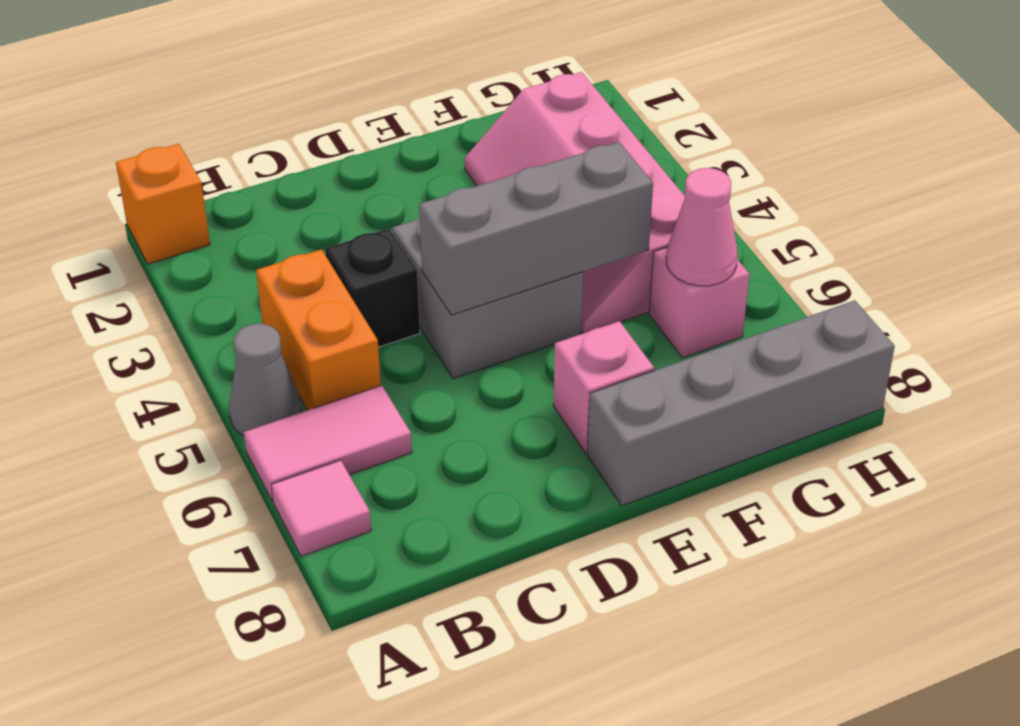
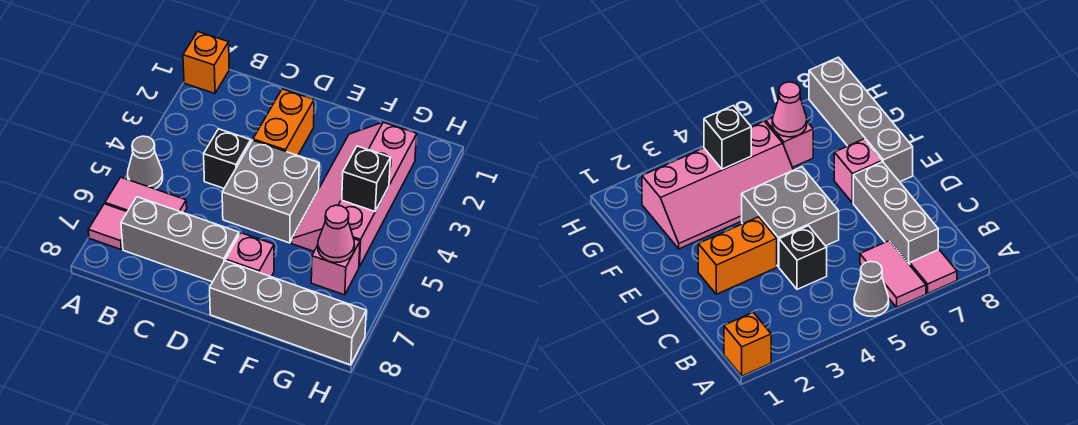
orange brick B4:B5 level 1 -> orange brick D2:D3 level 1
grey brick D5:F5 level 2 -> grey brick B7:D7 level 1
none -> black brick G4 level 2

